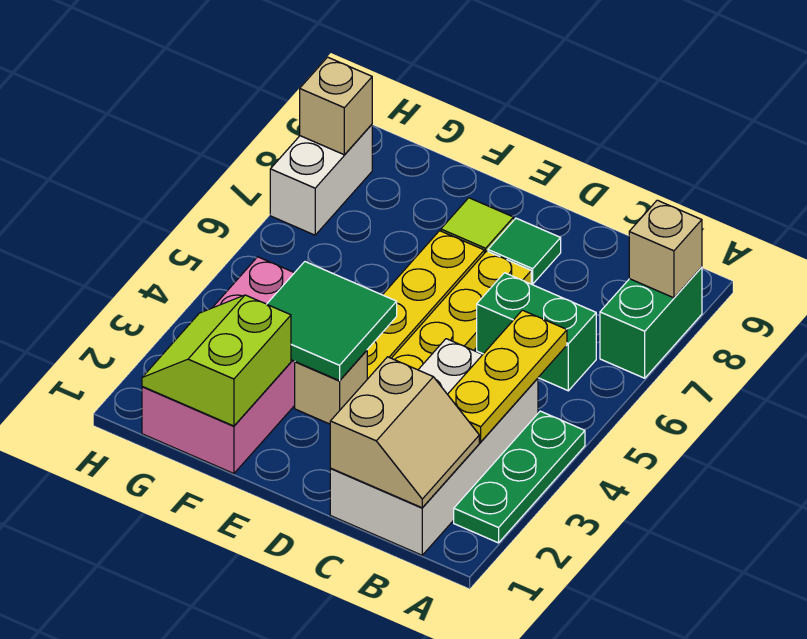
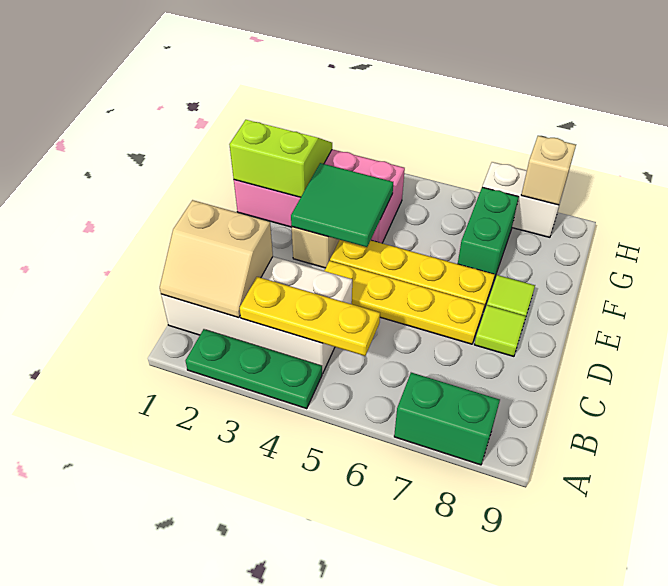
tan brick A8 level 2 -> none
green brick B6:C6 level 1 -> green brick F7:G7 level 1
green tile D8 level 1 -> lime tile D8 level 1

